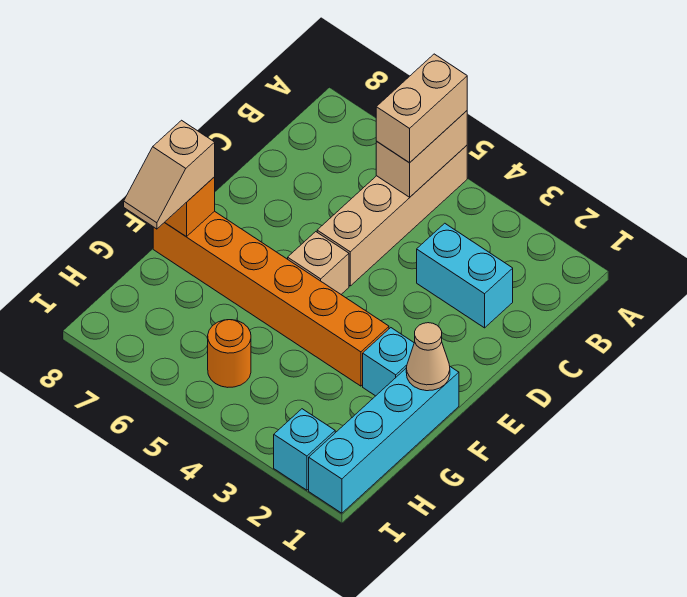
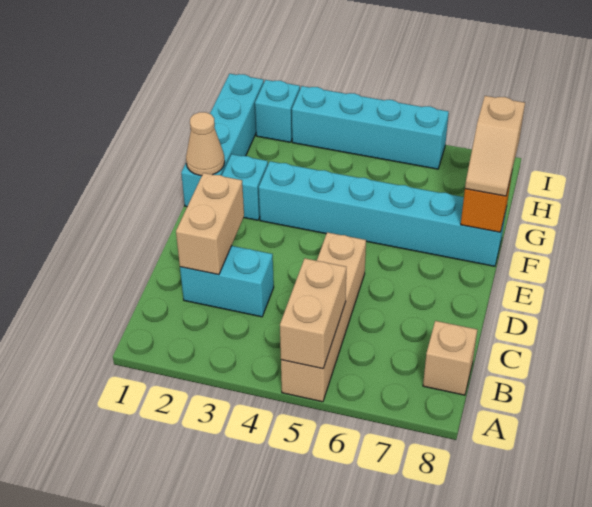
tan brick A5:B5 level 3 -> tan brick C2:D2 level 2
tan brick E5 level 1 -> tan brick B8 level 1
orange brick F3:F8 level 1 -> cyan brick F3:F8 level 1
tan slope F8:G8 level 3 top F -> tan slope F8:G8 level 3 top G
orange round brick H5 level 1 -> none
none -> cyan brick I3:I6 level 1

